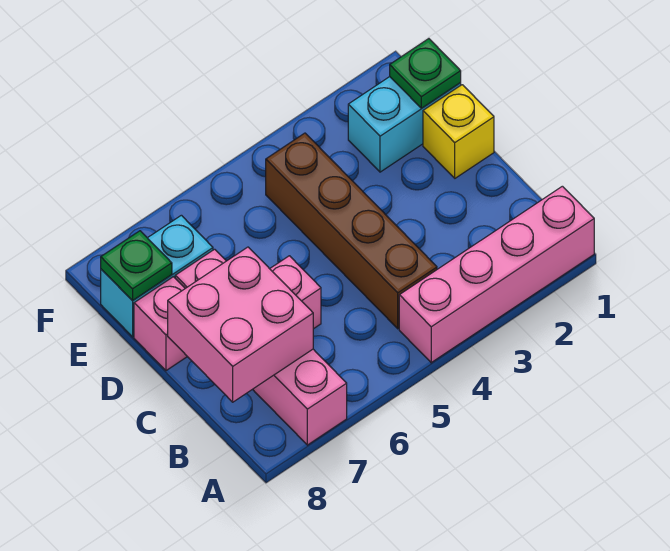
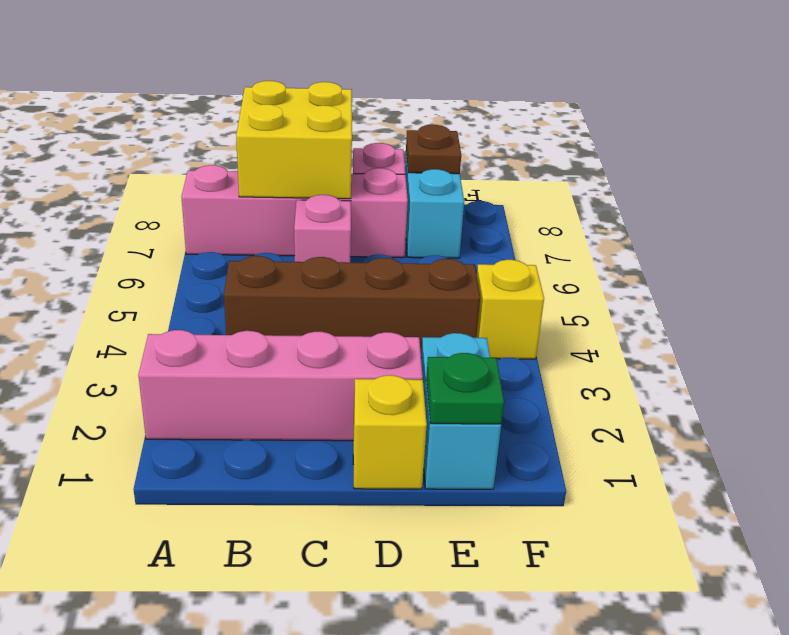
pink brick A1:A4 level 1 -> pink brick A2:D2 level 1
pink brick B7:C8 level 2 -> yellow brick B7:C8 level 2
green plate E8 level 2 -> brown plate E8 level 2
none -> yellow brick F4 level 1

